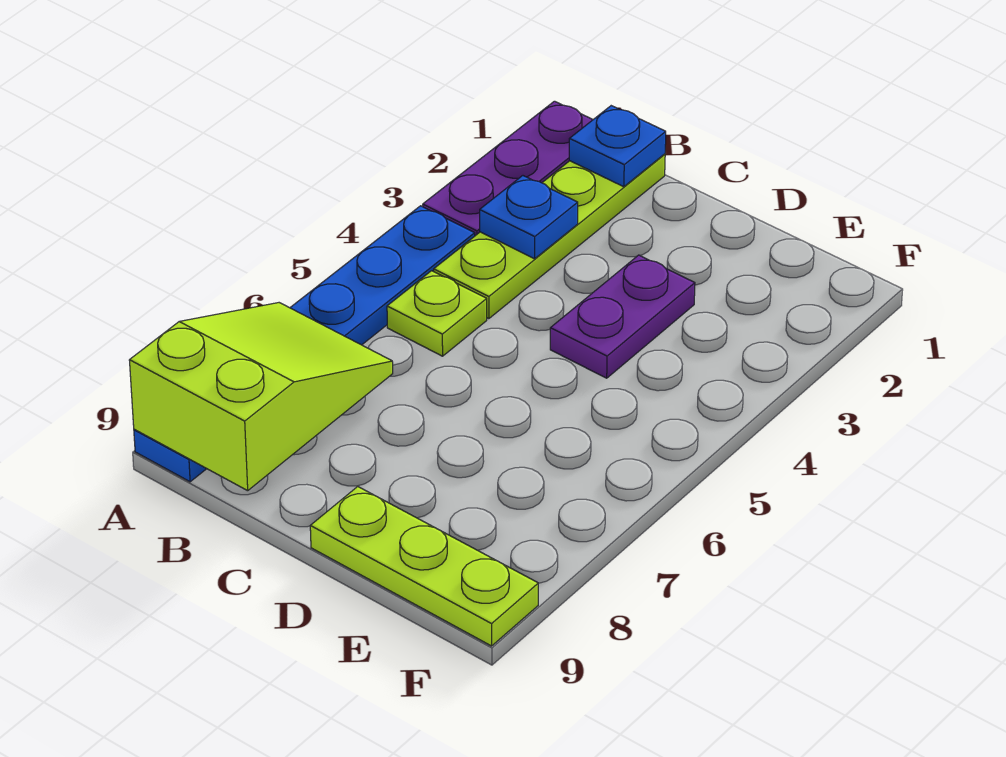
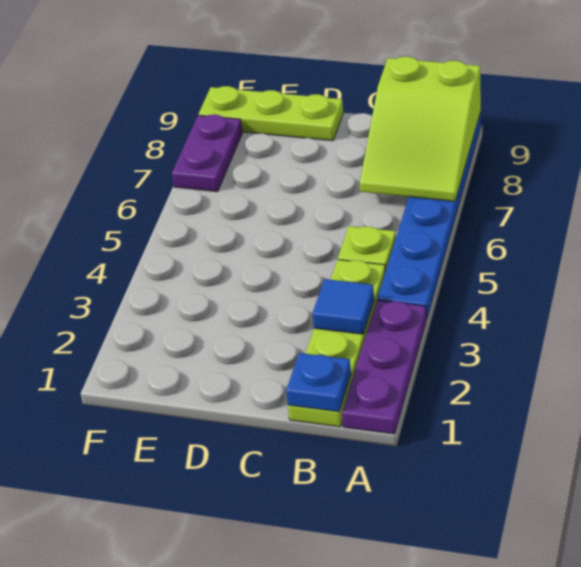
blue plate B3 level 2 -> blue tile B3 level 2
purple plate D3:D4 level 1 -> purple plate F7:F8 level 1

